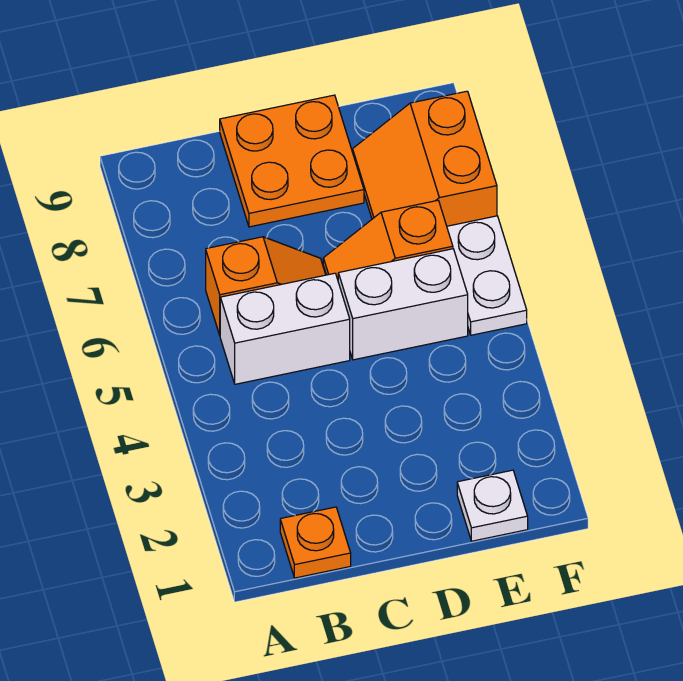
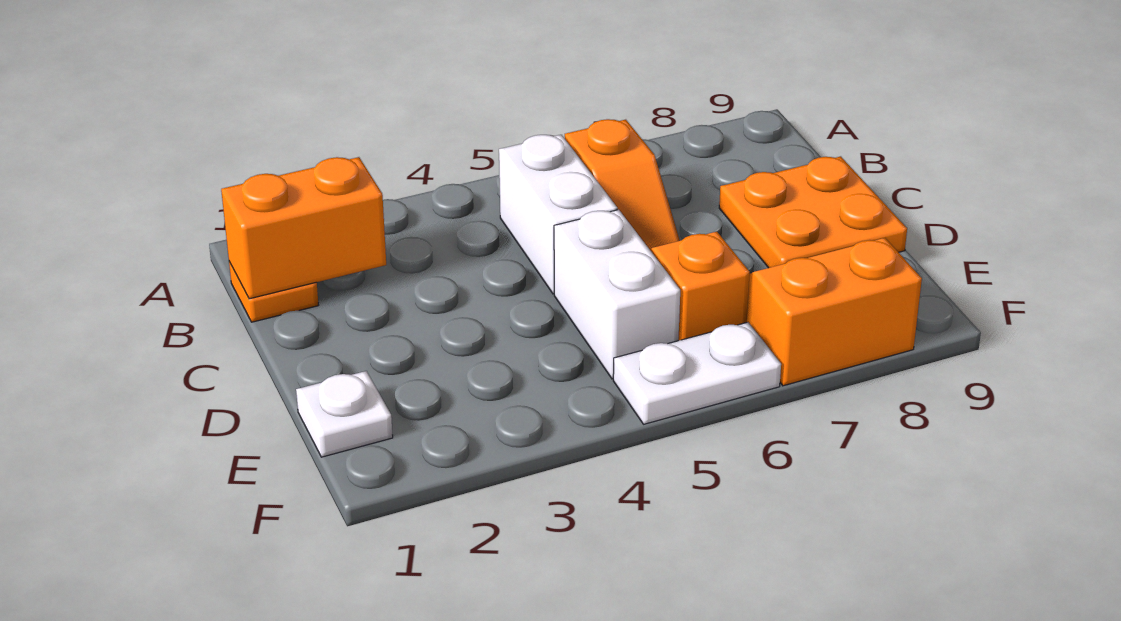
none -> orange brick B1:B2 level 2

